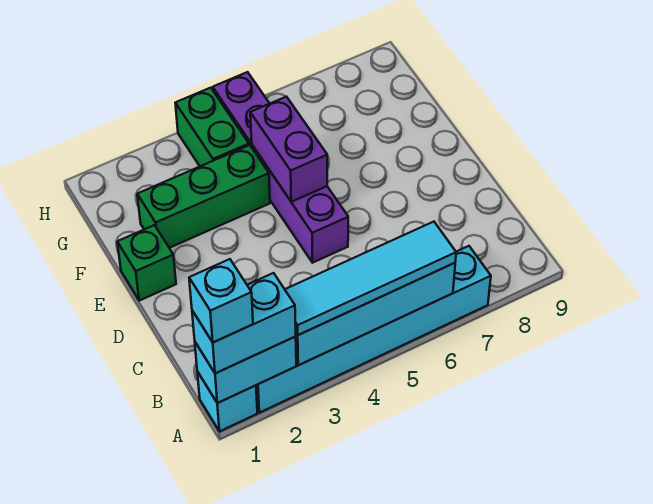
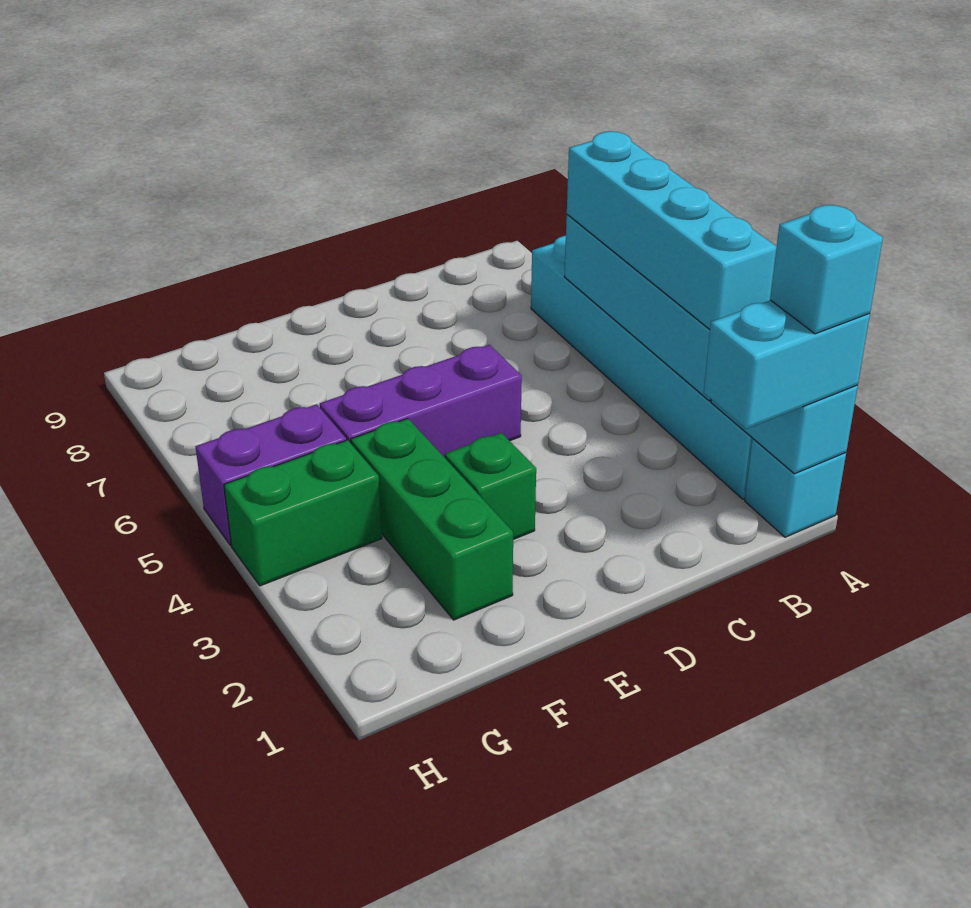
cyan brick A1:A2 level 3 -> cyan brick A1:B1 level 3
cyan tile A3:A6 level 3 -> cyan brick A3:A6 level 3
green brick E1 level 1 -> green brick E3 level 1
purple brick E5:F5 level 2 -> none

